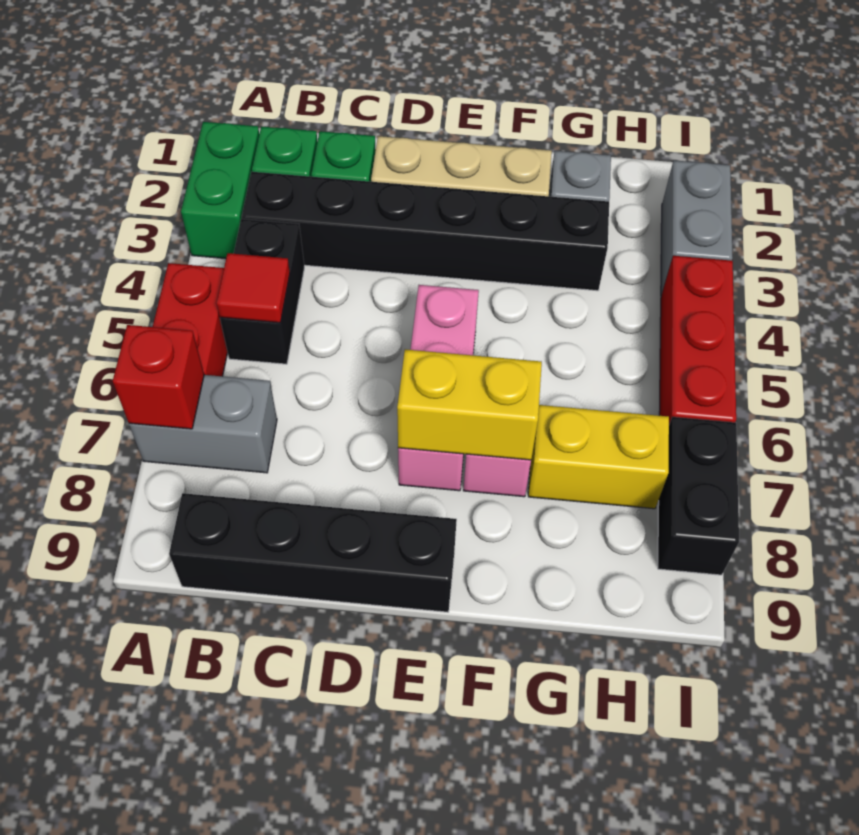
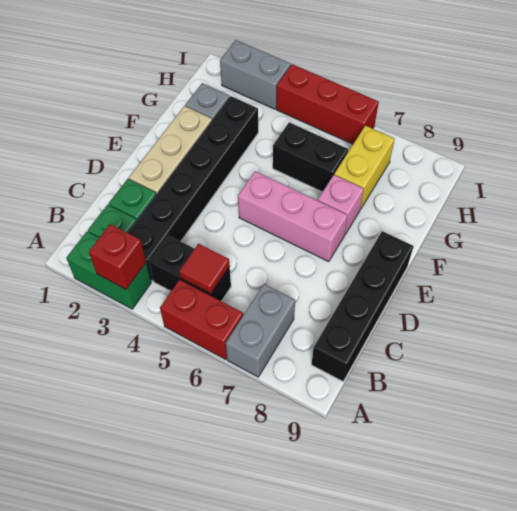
red brick A7 level 2 -> red brick A3 level 2
yellow brick E7:F7 level 2 -> none
black brick I7:I8 level 1 -> black brick G5:G6 level 1

